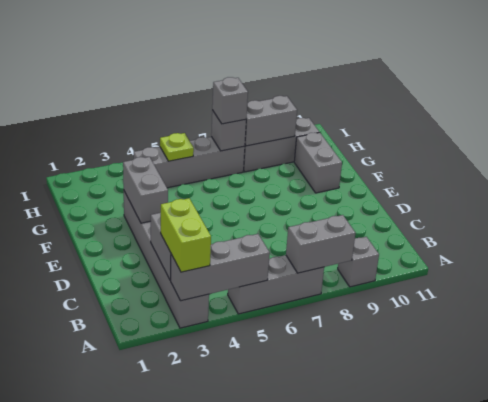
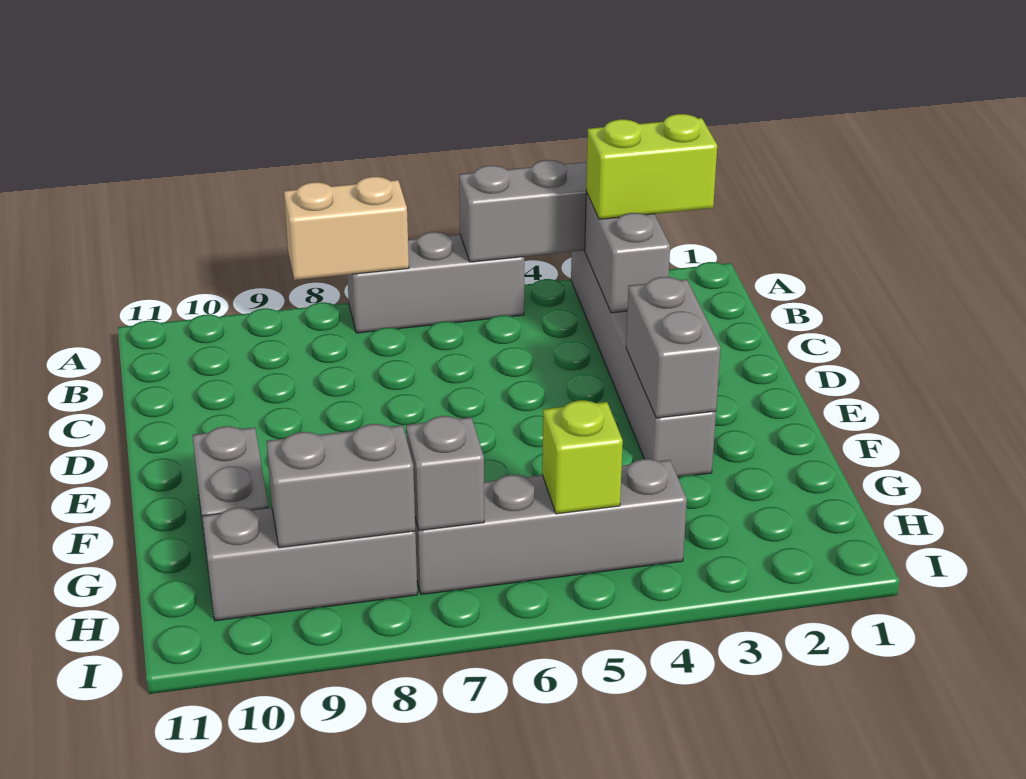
lime brick A3:B3 level 3 -> lime brick B2:B3 level 3
grey brick A7:A8 level 2 -> tan brick A7:A8 level 2
grey brick A9 level 1 -> none
lime plate H5 level 2 -> lime brick H5 level 2
grey brick H7 level 3 -> none

